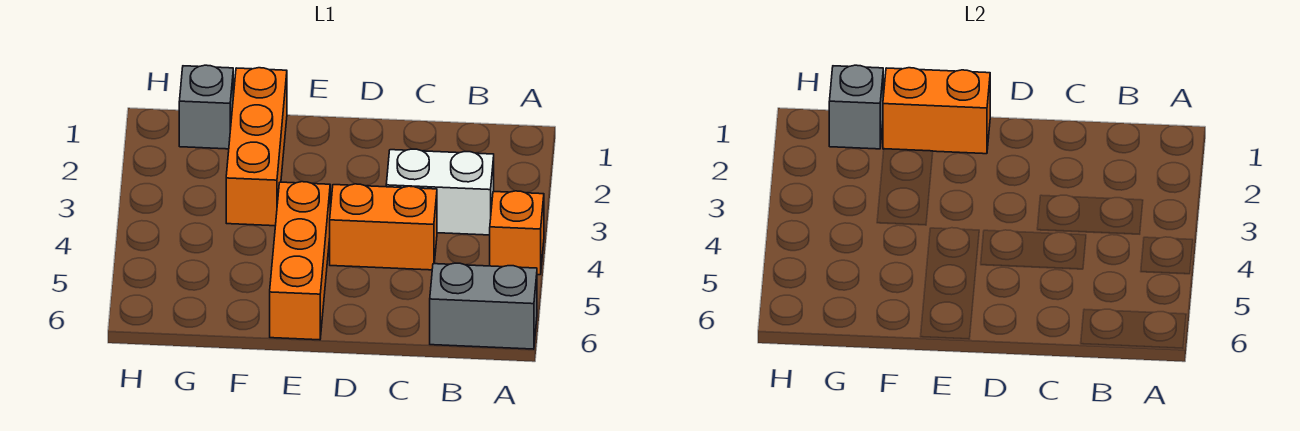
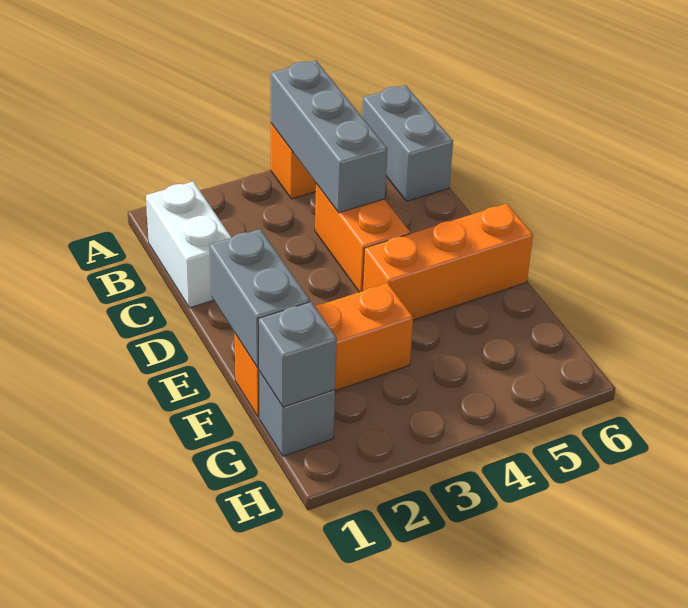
none -> grey brick A4:C4 level 2
white brick B3:C3 level 1 -> white brick B1:C1 level 1
orange brick E1:F1 level 2 -> grey brick E1:F1 level 2

